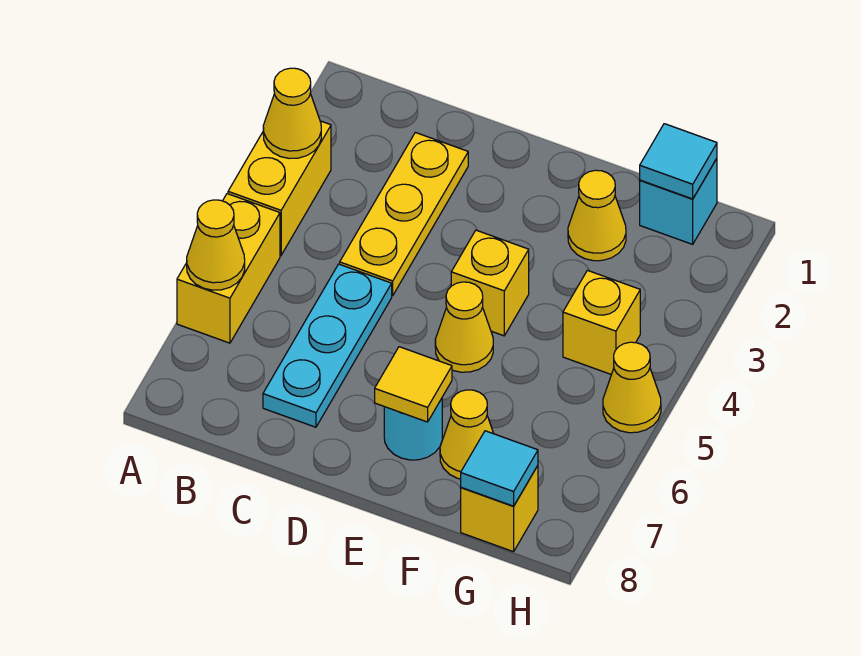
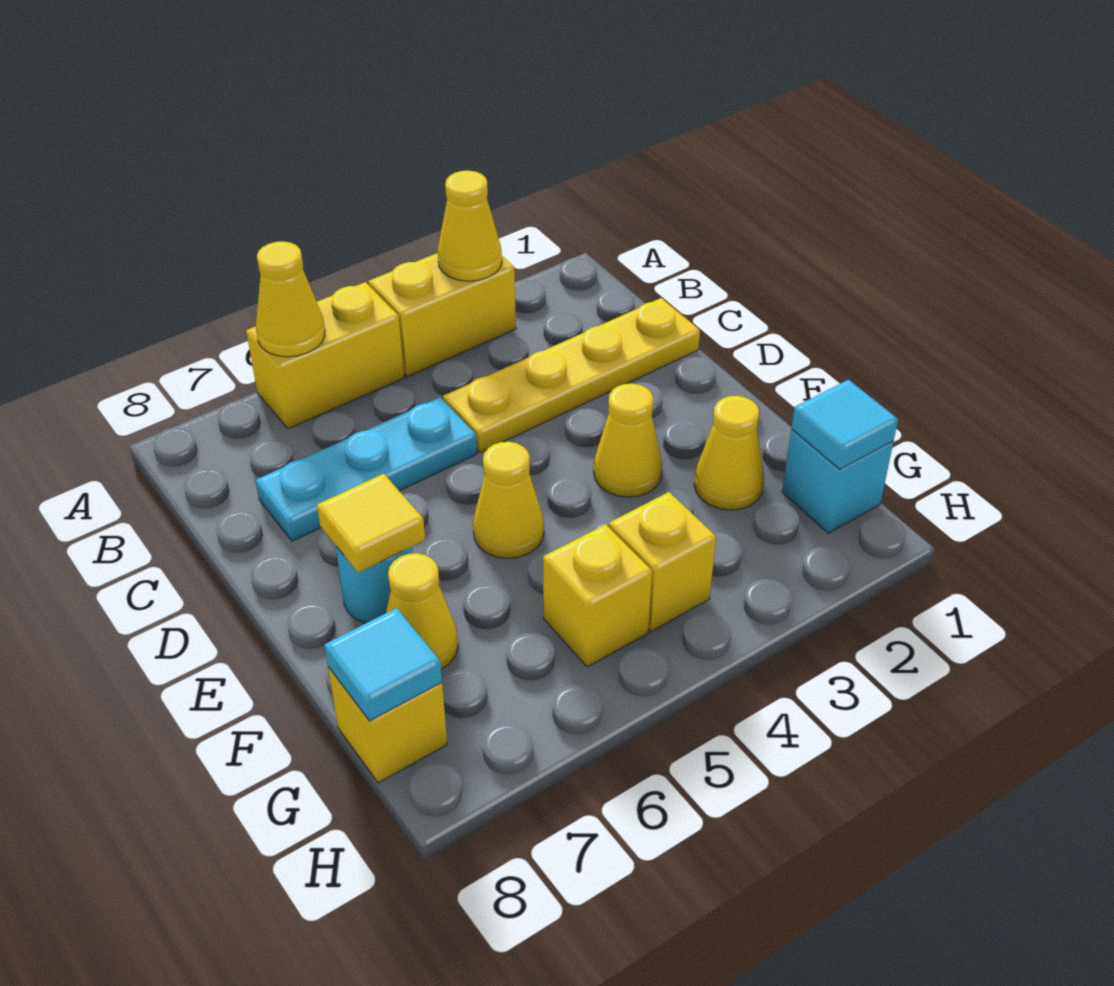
yellow plate C2:C4 level 1 -> yellow plate C1:C4 level 1
yellow brick E4 level 1 -> yellow brick G5 level 1
yellow cone H5 level 1 -> yellow cone E3 level 1

